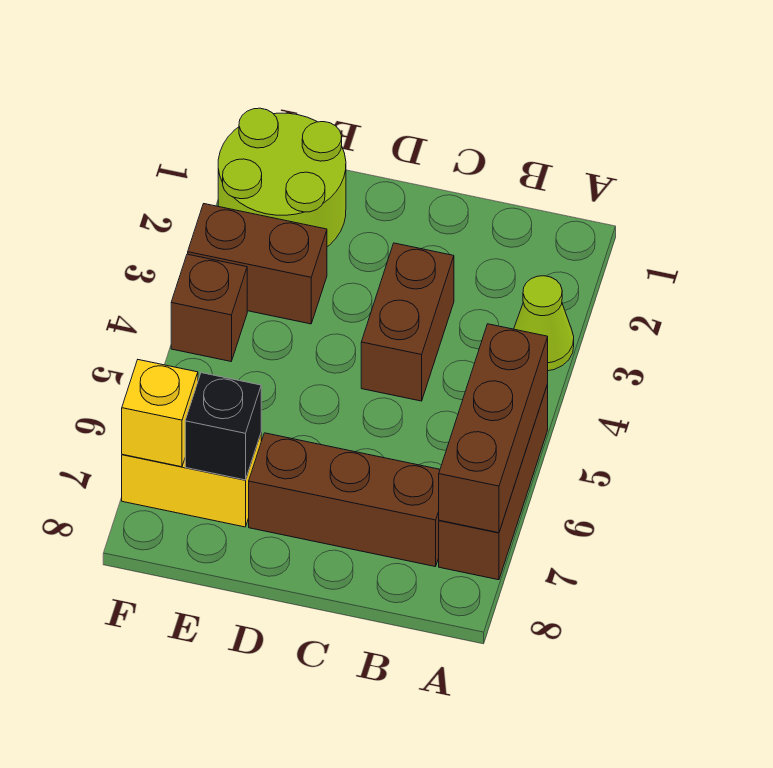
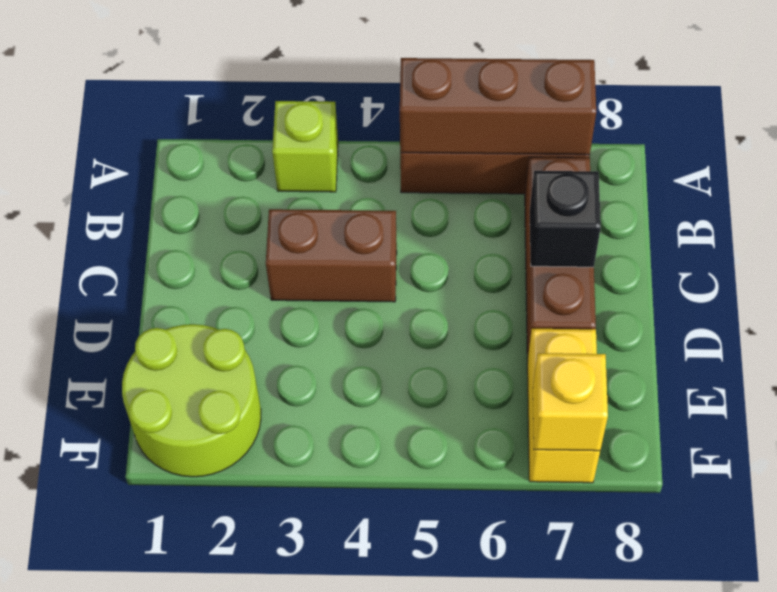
lime cone A3 level 1 -> lime brick A3 level 1
brown brick E3:F3 level 1 -> none
black brick E7 level 2 -> black brick C7 level 2
brown brick F4 level 1 -> none

